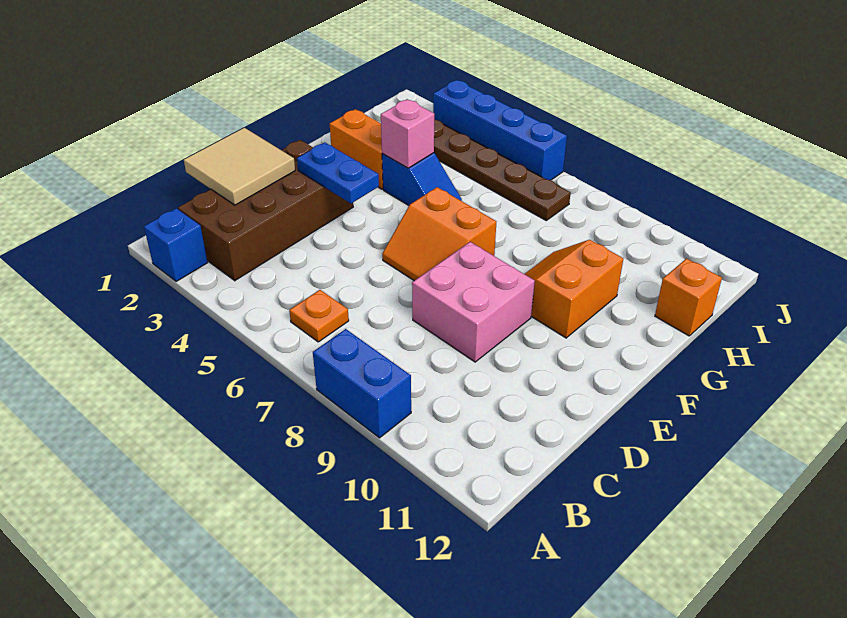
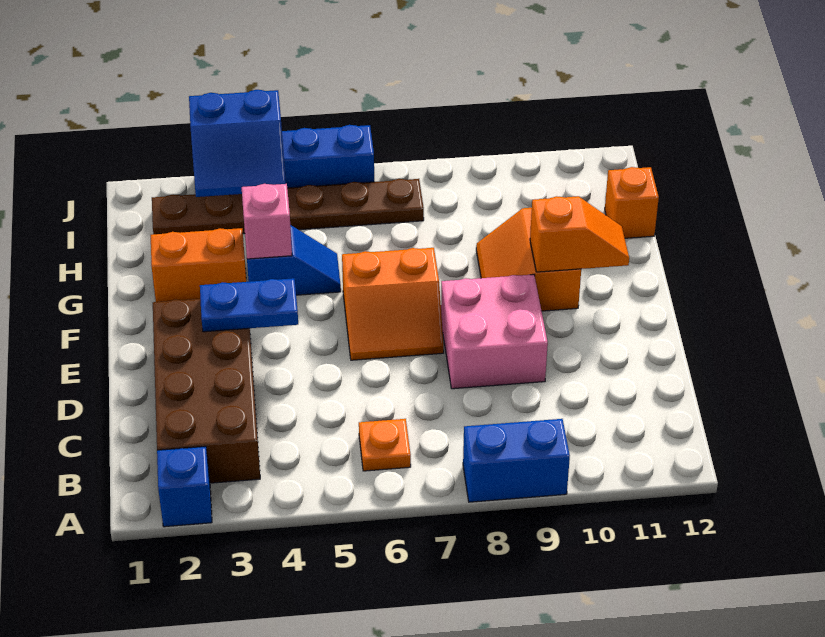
tan tile C1:D2 level 2 -> none
none -> orange slope F10:F11 level 2 top 10
none -> blue slope I3:J4 level 2 top J

